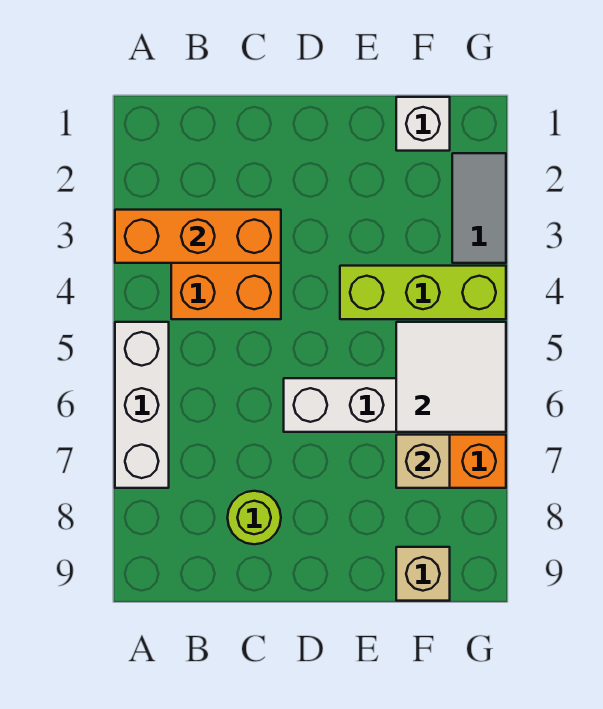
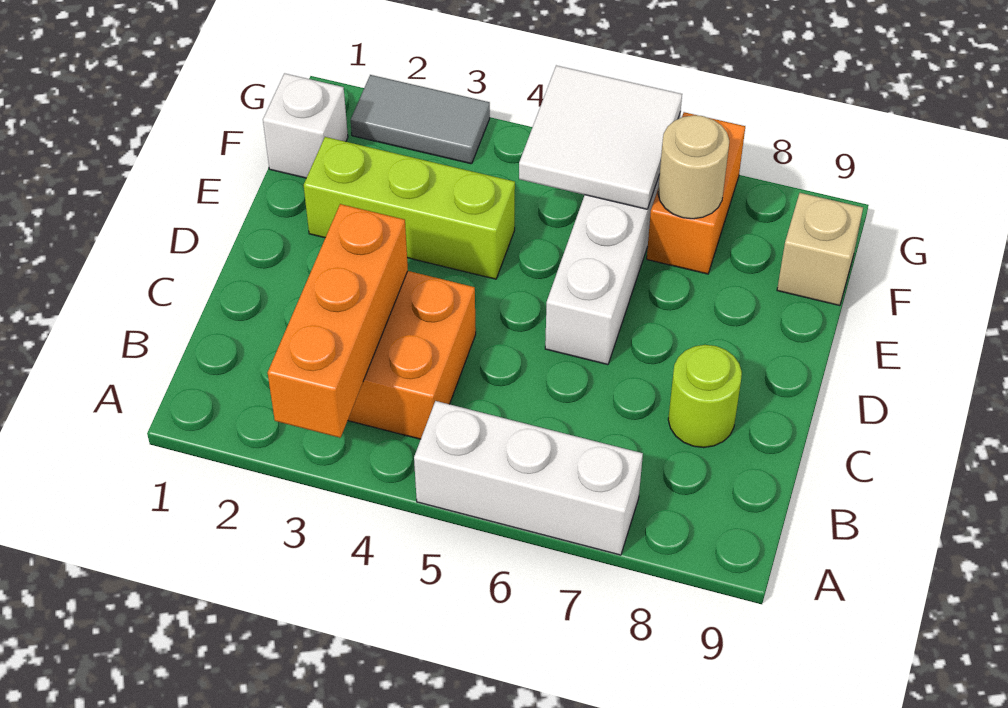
lime brick E4:G4 level 1 -> lime brick E2:E4 level 1
tan brick F7 level 2 -> tan round brick F7 level 2

